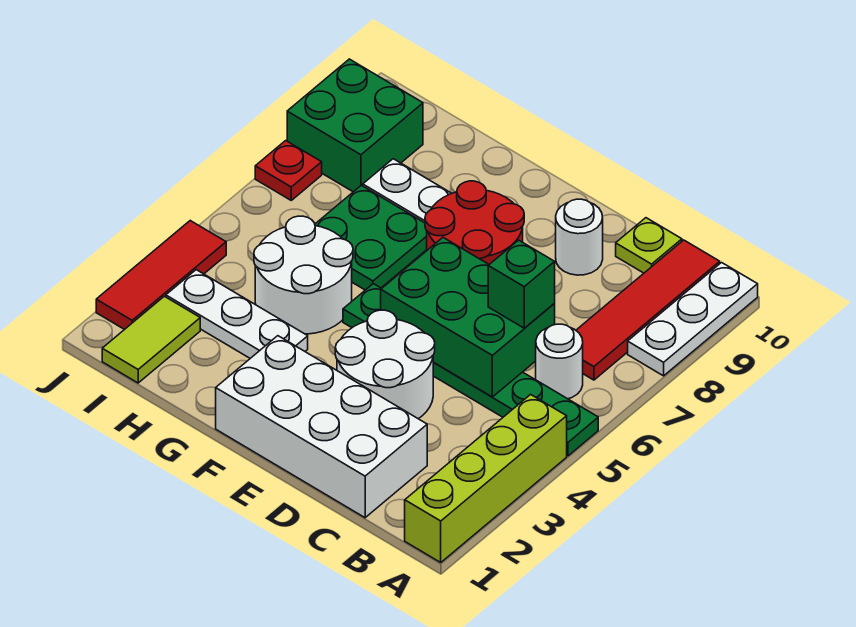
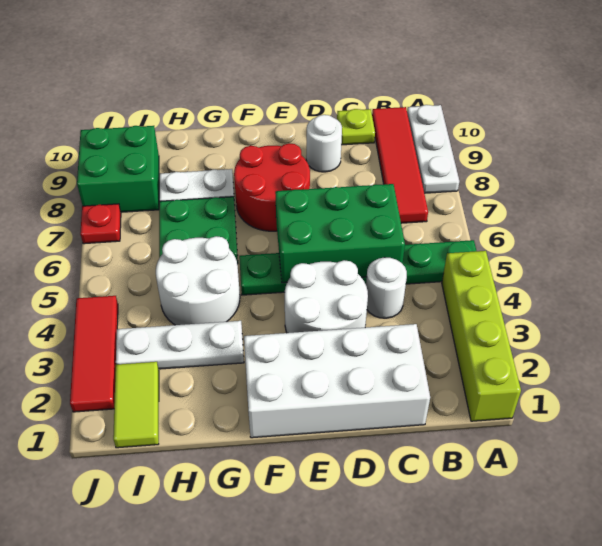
white round brick B6 level 1 -> white round brick C4 level 1
green brick C6 level 3 -> none

